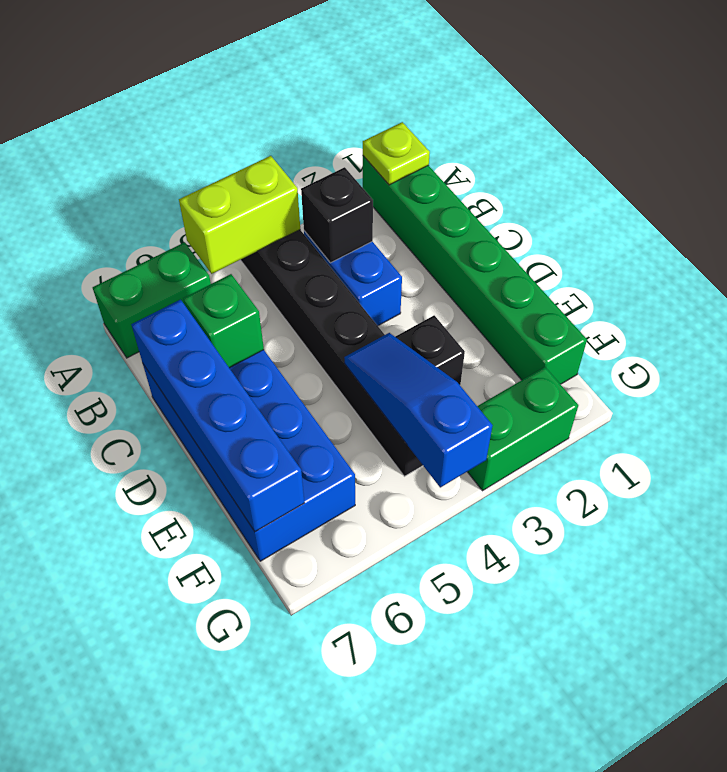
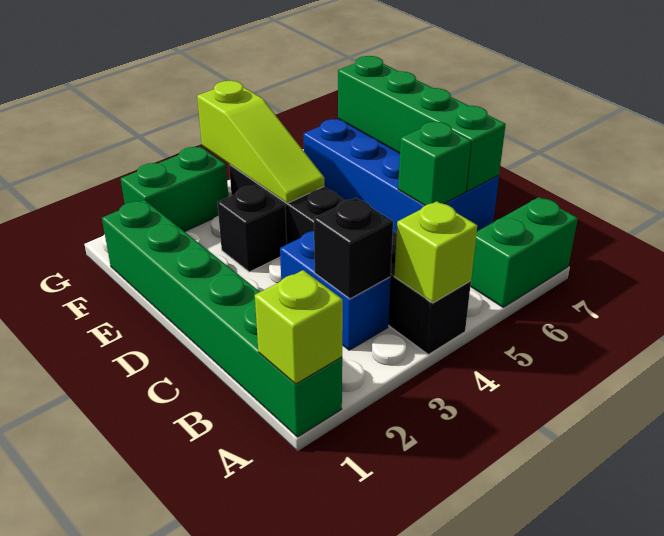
lime plate A1 level 2 -> lime brick A1 level 2
lime brick A4:A5 level 2 -> lime brick A4 level 2
blue brick C7:F7 level 2 -> green brick C7:F7 level 2
blue slope E4:G4 level 2 top G -> lime slope E4:G4 level 2 top G

